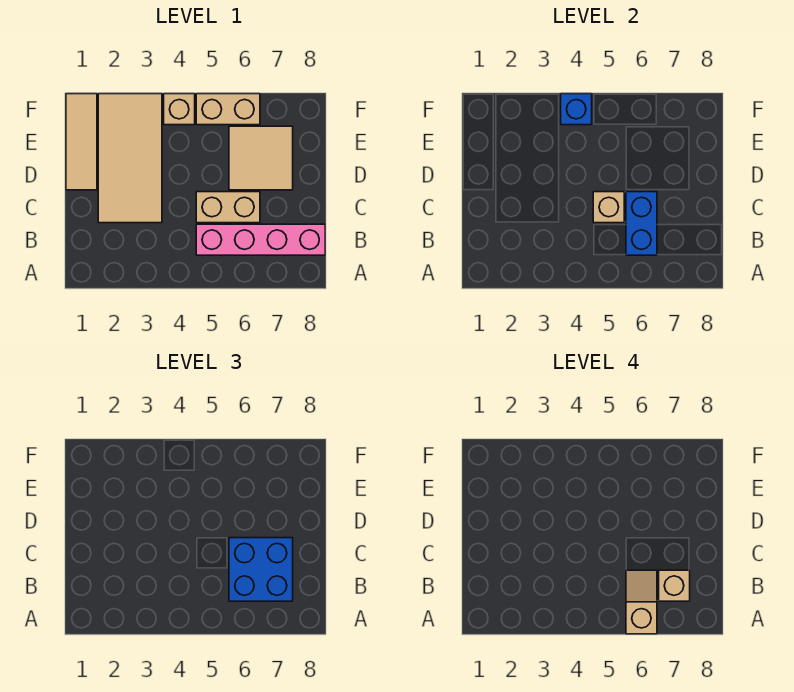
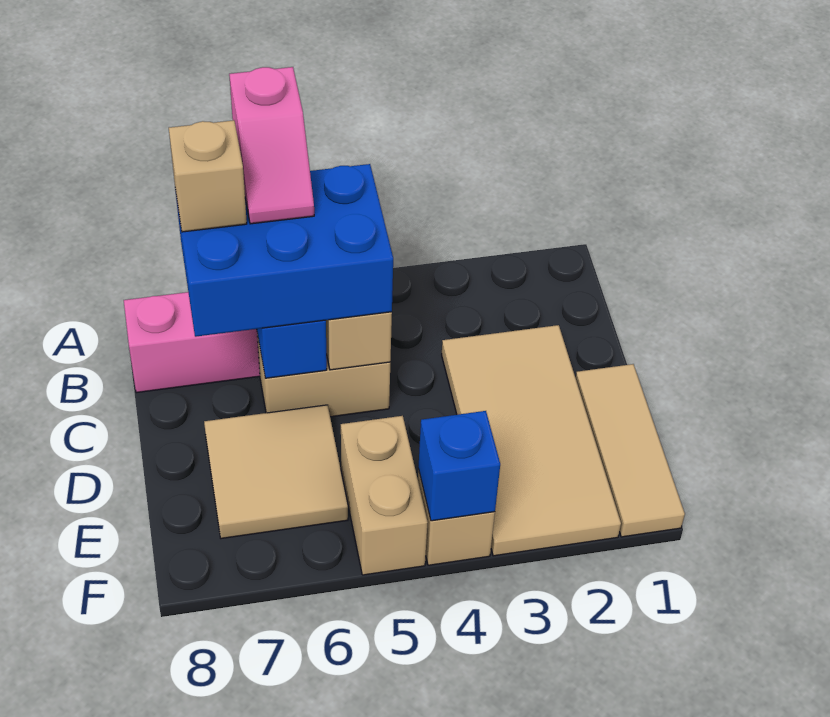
tan slope A6:B6 level 4 top A -> pink slope A6:B6 level 4 top A
blue brick B6:C7 level 3 -> blue brick B5:C7 level 3
tan brick F5:F6 level 1 -> tan brick E5:F5 level 1

